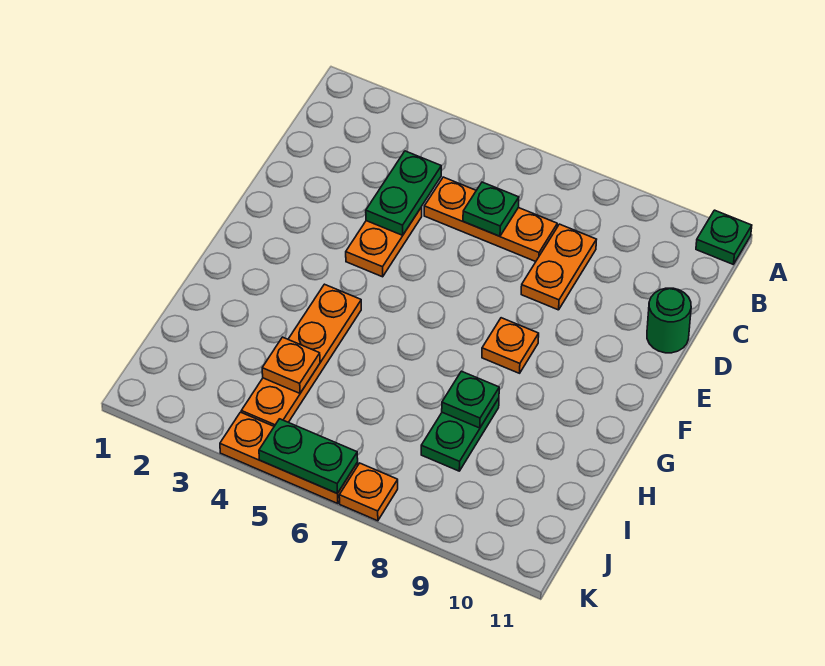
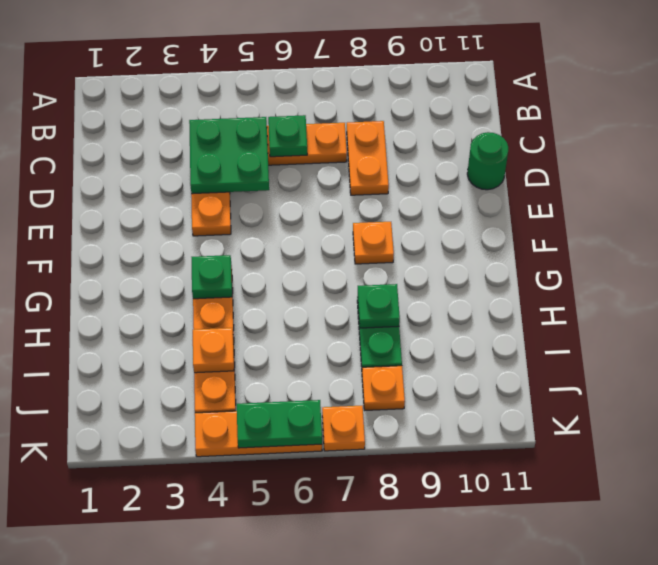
green plate A11 level 1 -> green plate G4 level 2
green plate C4:D4 level 2 -> green plate C4:D5 level 2
none -> orange plate J8 level 1

